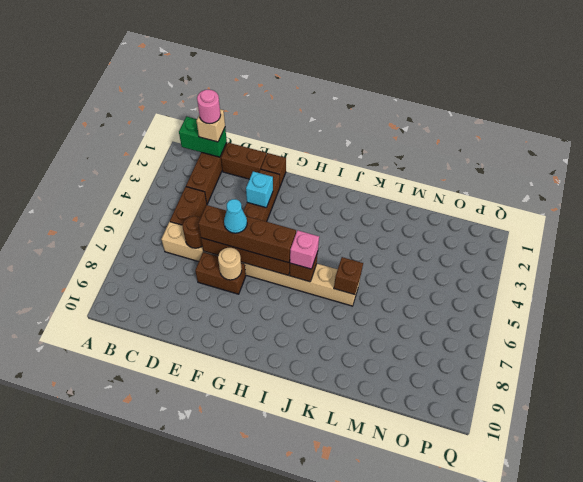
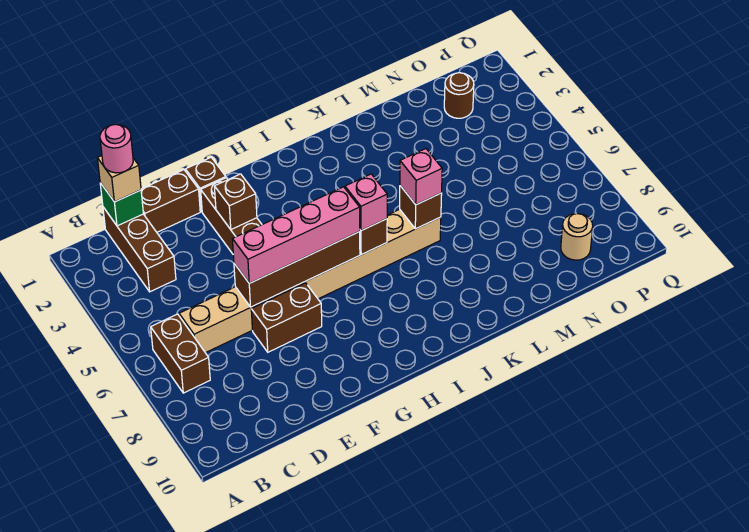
green brick B1:C1 level 2 -> green brick C1 level 2
brown brick C4:C5 level 1 -> brown brick B6:B7 level 1
brown round brick D6 level 2 -> brown round brick O2 level 1
brown brick E6:H6 level 3 -> pink brick E6:H6 level 3
cyan brick F3 level 2 -> brown brick F3 level 2
cyan cone F6 level 4 -> none
tan round brick F7 level 2 -> tan round brick O9 level 1
none -> pink brick K6 level 3

